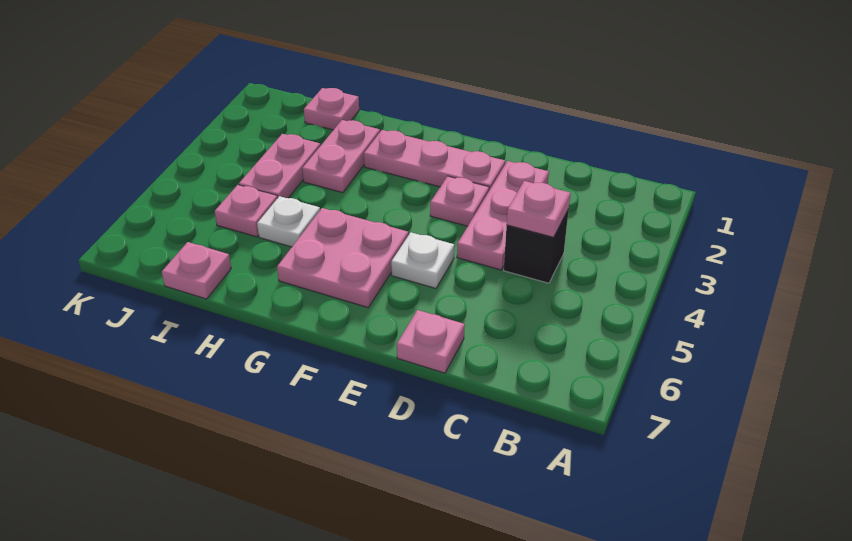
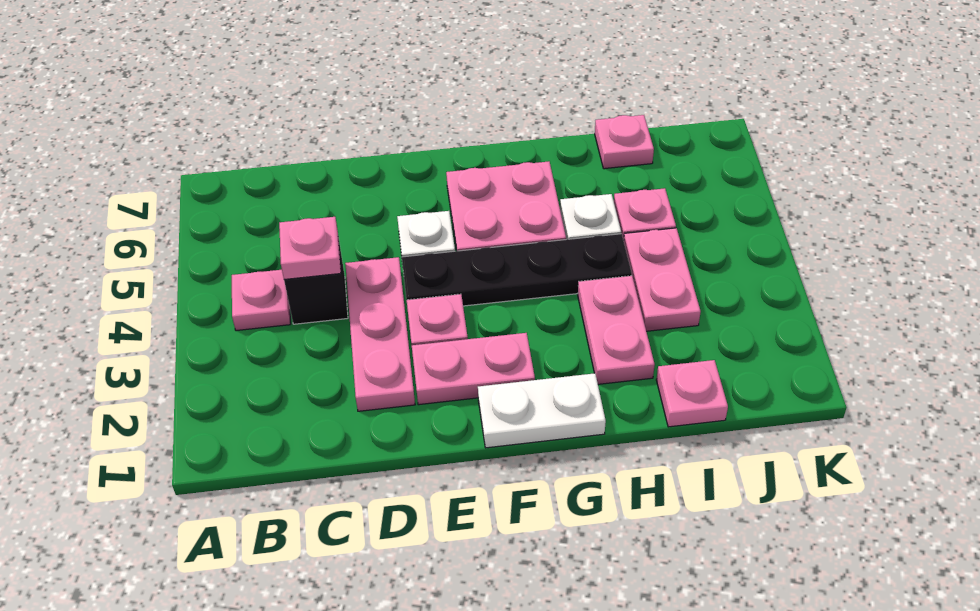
pink plate D7 level 1 -> pink plate B4 level 1
pink plate E2:G2 level 1 -> pink plate E2:F2 level 1
none -> black plate E4:H4 level 1
none -> white plate F1:G1 level 1

